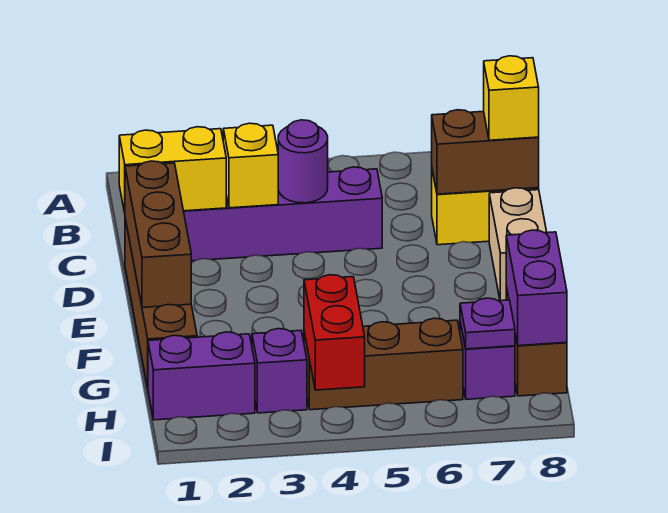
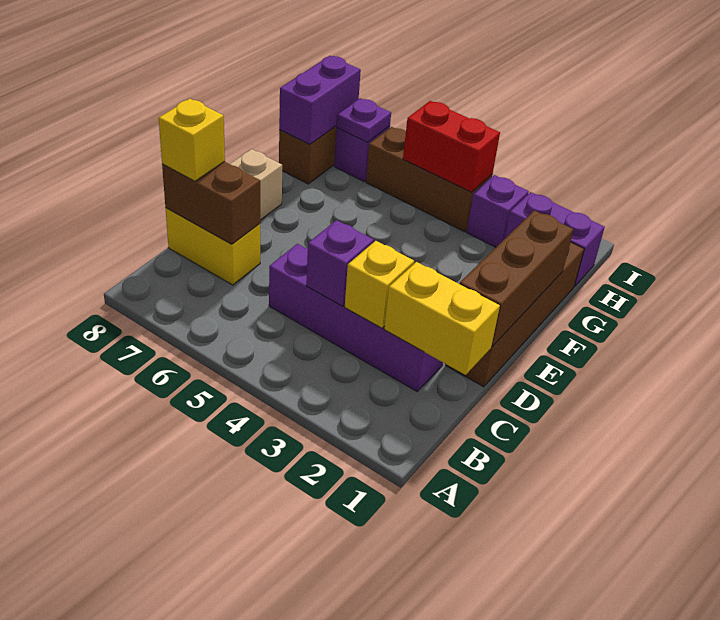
purple round brick C4 level 2 -> purple brick C4 level 2
red brick H4:I4 level 2 -> red brick H4:H5 level 2

